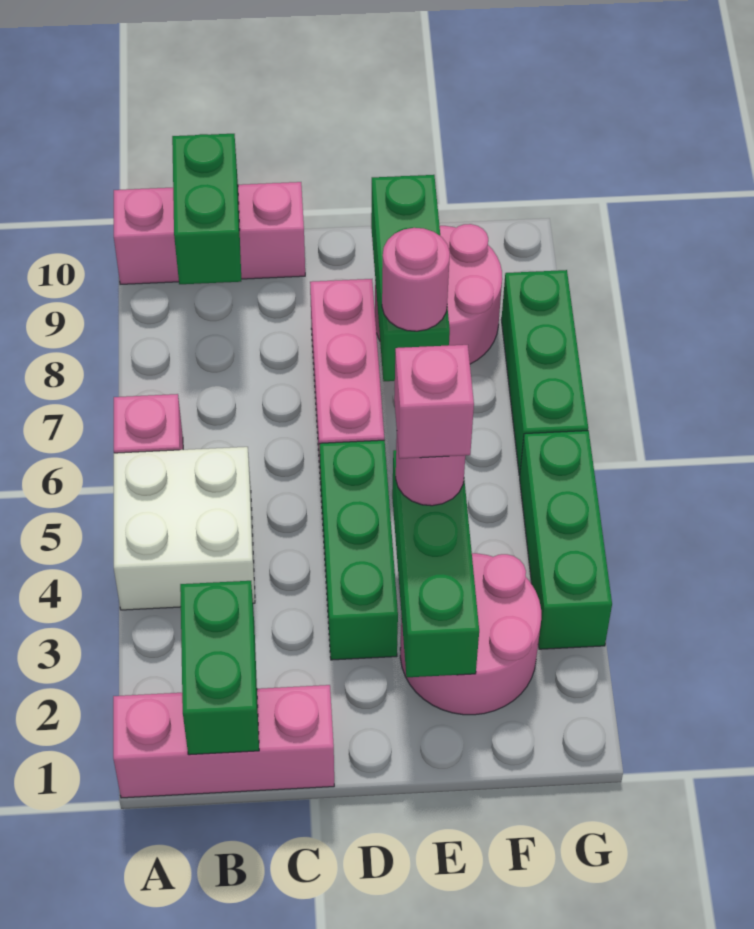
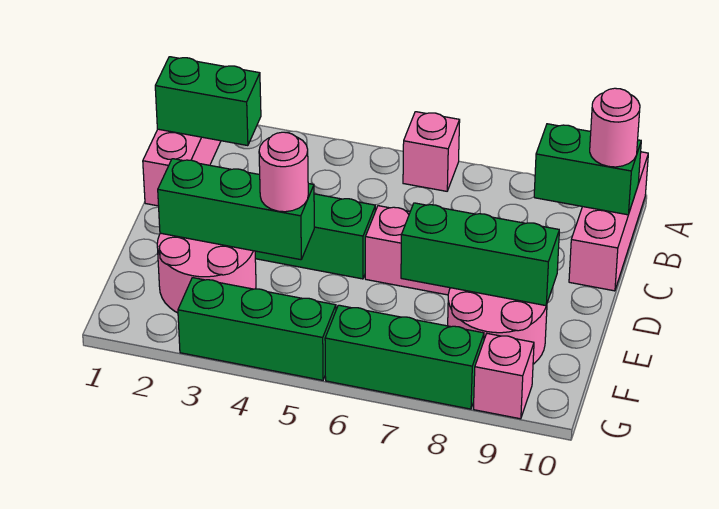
white brick A4:B5 level 1 -> none
pink brick E4 level 4 -> pink brick G9 level 1
pink round brick E7 level 3 -> pink round brick B10 level 3

